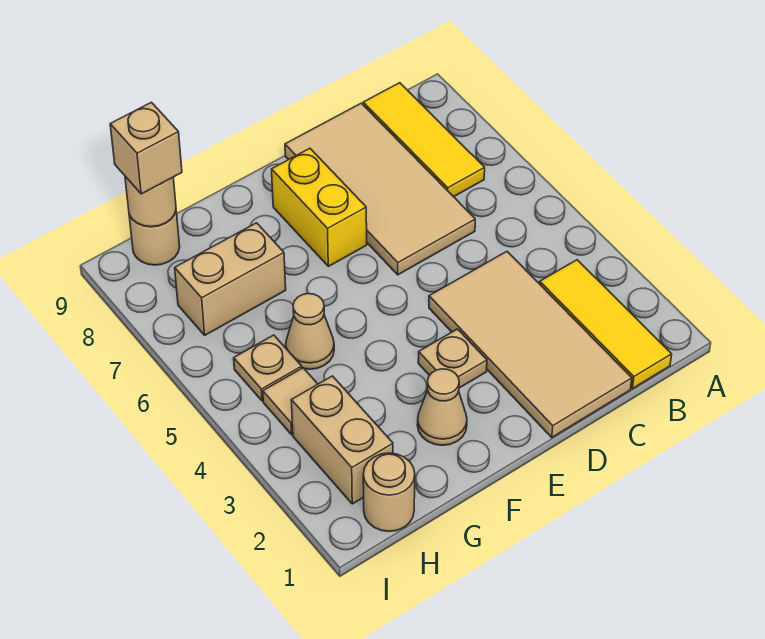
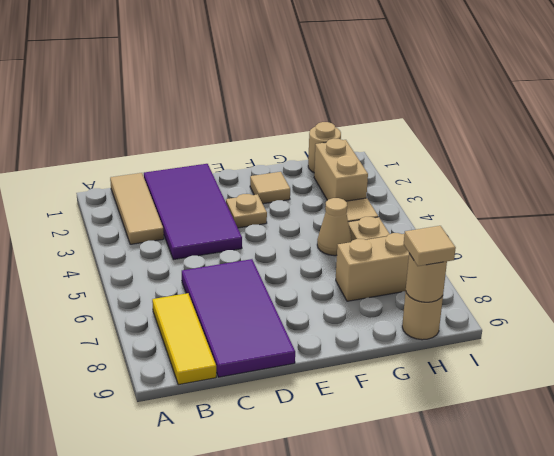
yellow tile B1:B3 level 1 -> tan tile B1:B3 level 1
tan tile C1:D4 level 1 -> purple tile C1:D4 level 1
tan tile C6:D9 level 1 -> purple tile C6:D9 level 1
yellow brick E7:E8 level 1 -> none
tan cone F2 level 1 -> tan tile F2 level 1
tan brick H9 level 3 -> tan tile H9 level 3

